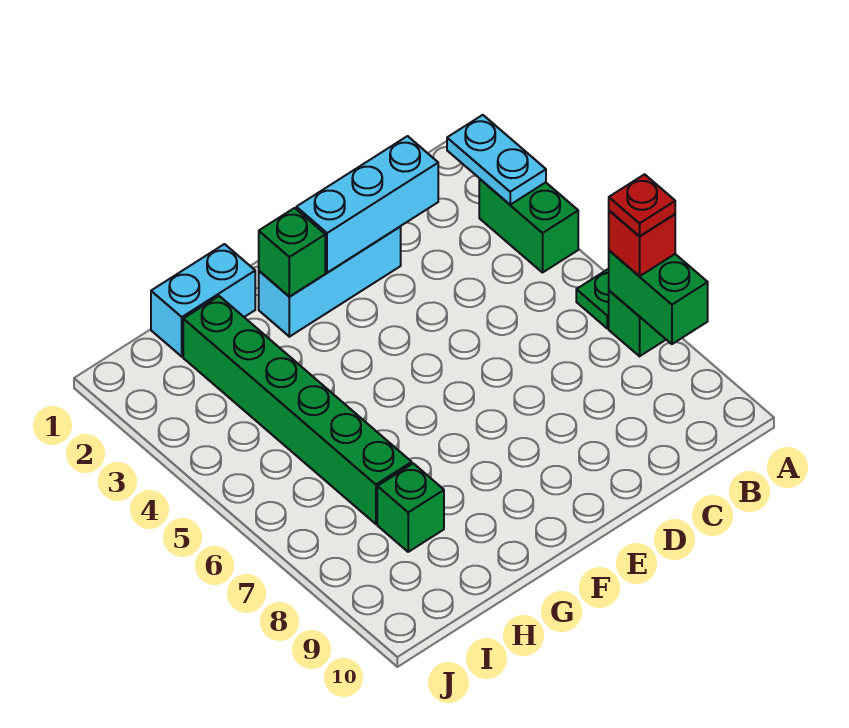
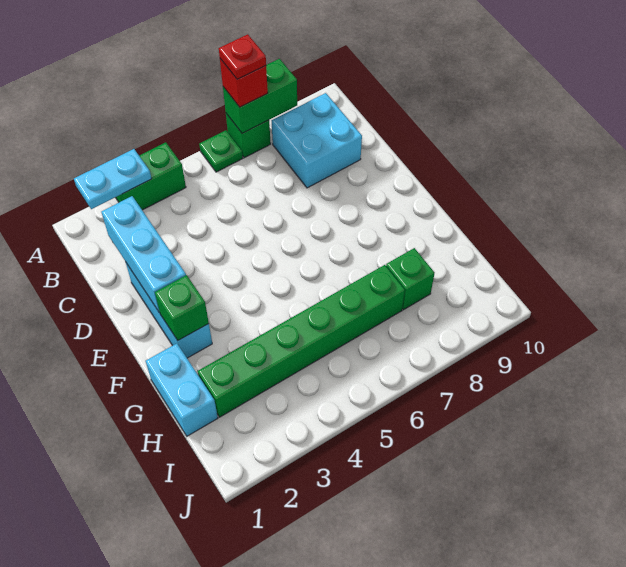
none -> cyan brick B8:C9 level 1

